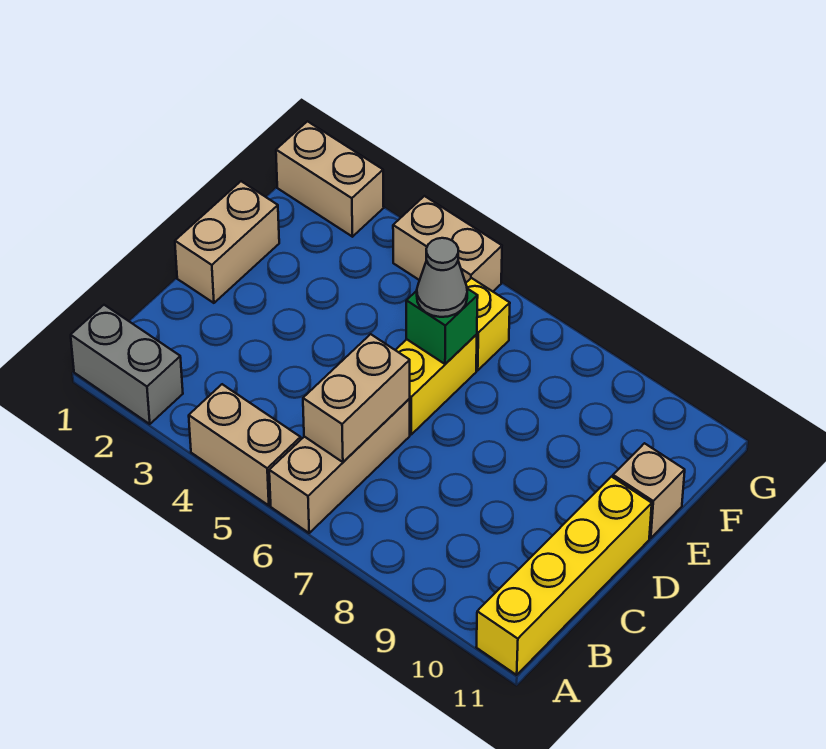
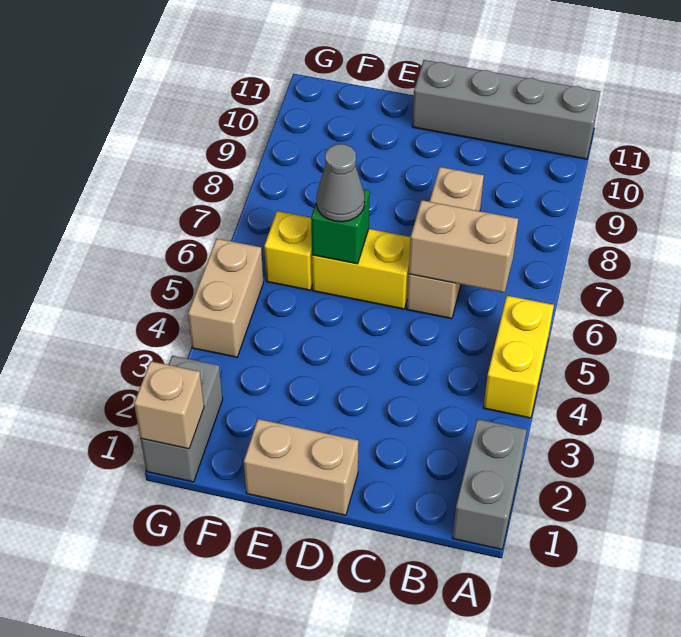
tan brick A4:A5 level 1 -> yellow brick A4:A5 level 1
tan brick A6:C6 level 1 -> tan brick C6:C8 level 1
yellow brick A11:D11 level 1 -> grey brick A11:D11 level 1
tan brick E11 level 1 -> tan brick G1 level 2
tan brick G1:G2 level 1 -> grey brick G1:G2 level 1

